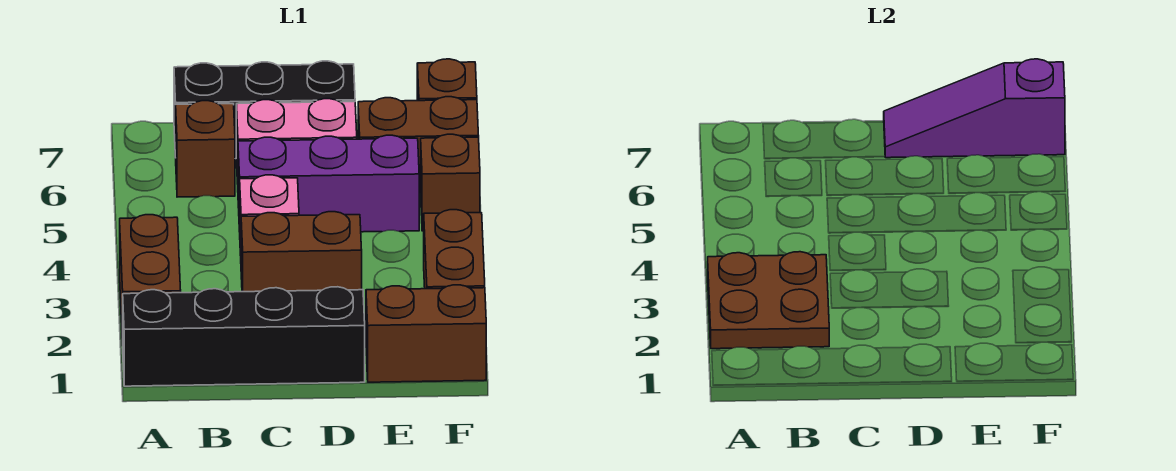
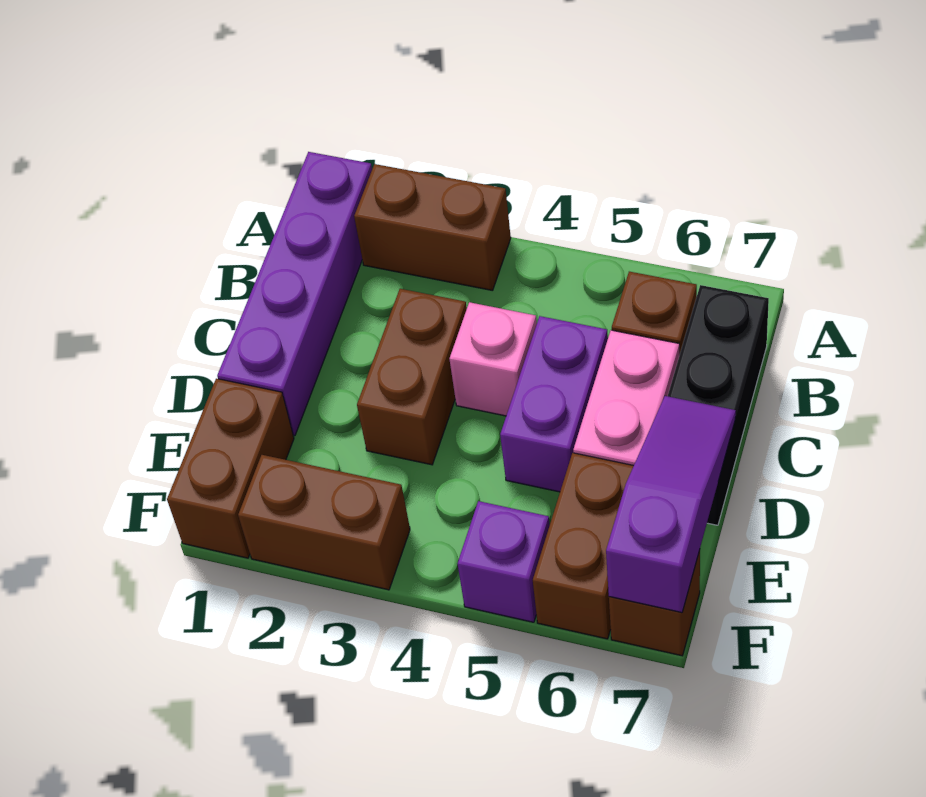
black brick A1:D1 level 1 -> purple brick A1:D1 level 1
brown plate A2:B3 level 2 -> none
purple brick C5:E5 level 1 -> purple brick C5:D5 level 1
brown brick F5 level 1 -> purple brick F5 level 1

